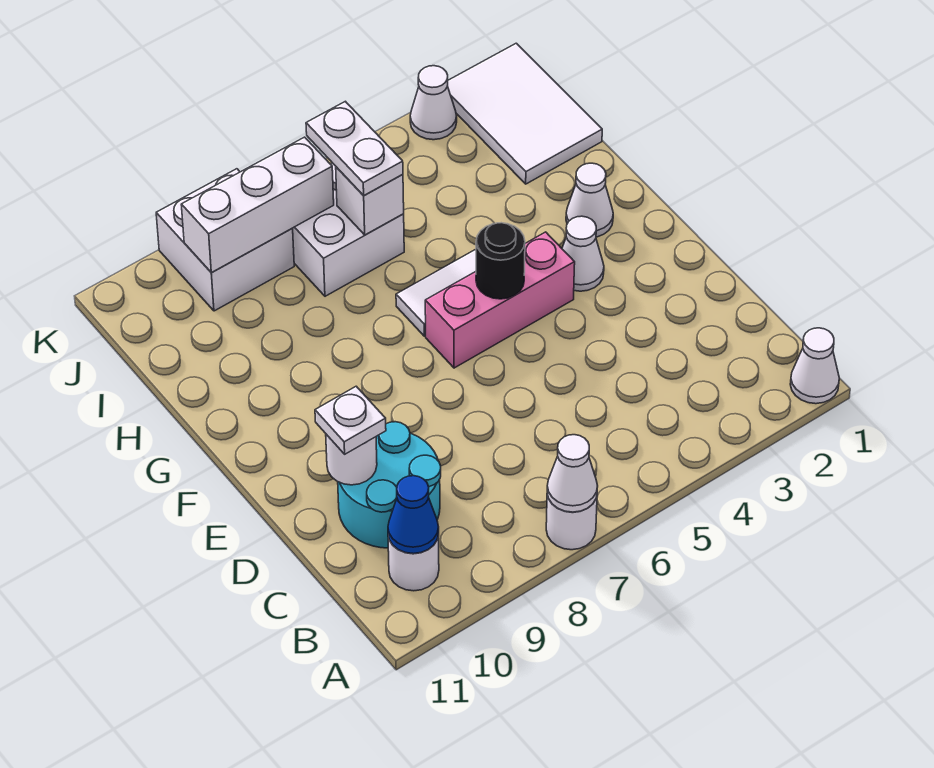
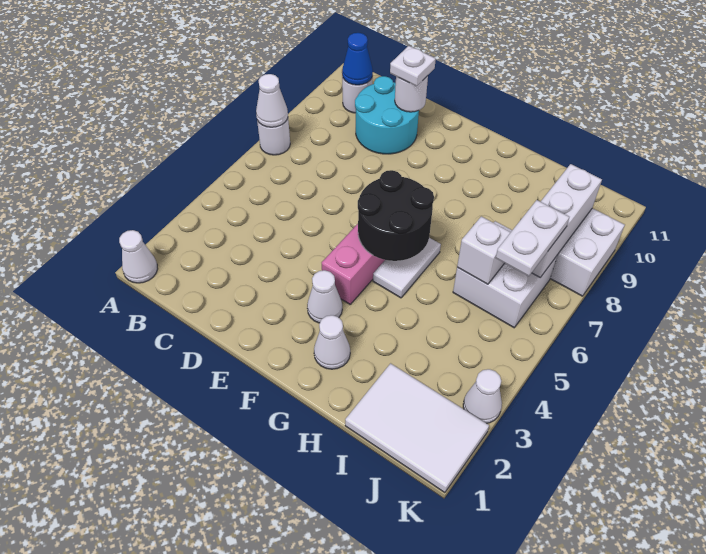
black round brick F5 level 2 -> black round brick F5:G6 level 2
white plate I6:J6 level 3 -> white plate J6:J7 level 3

